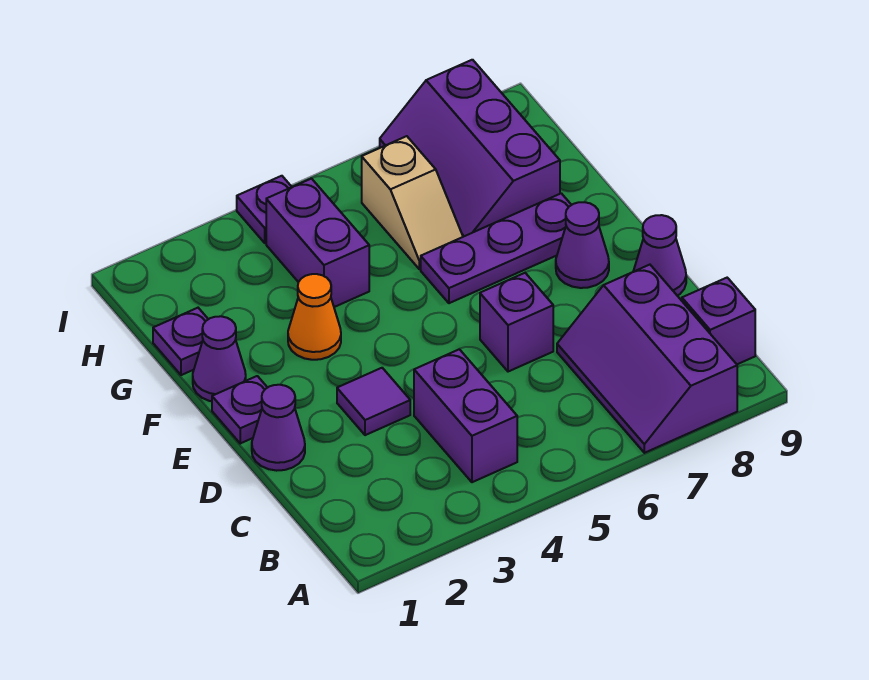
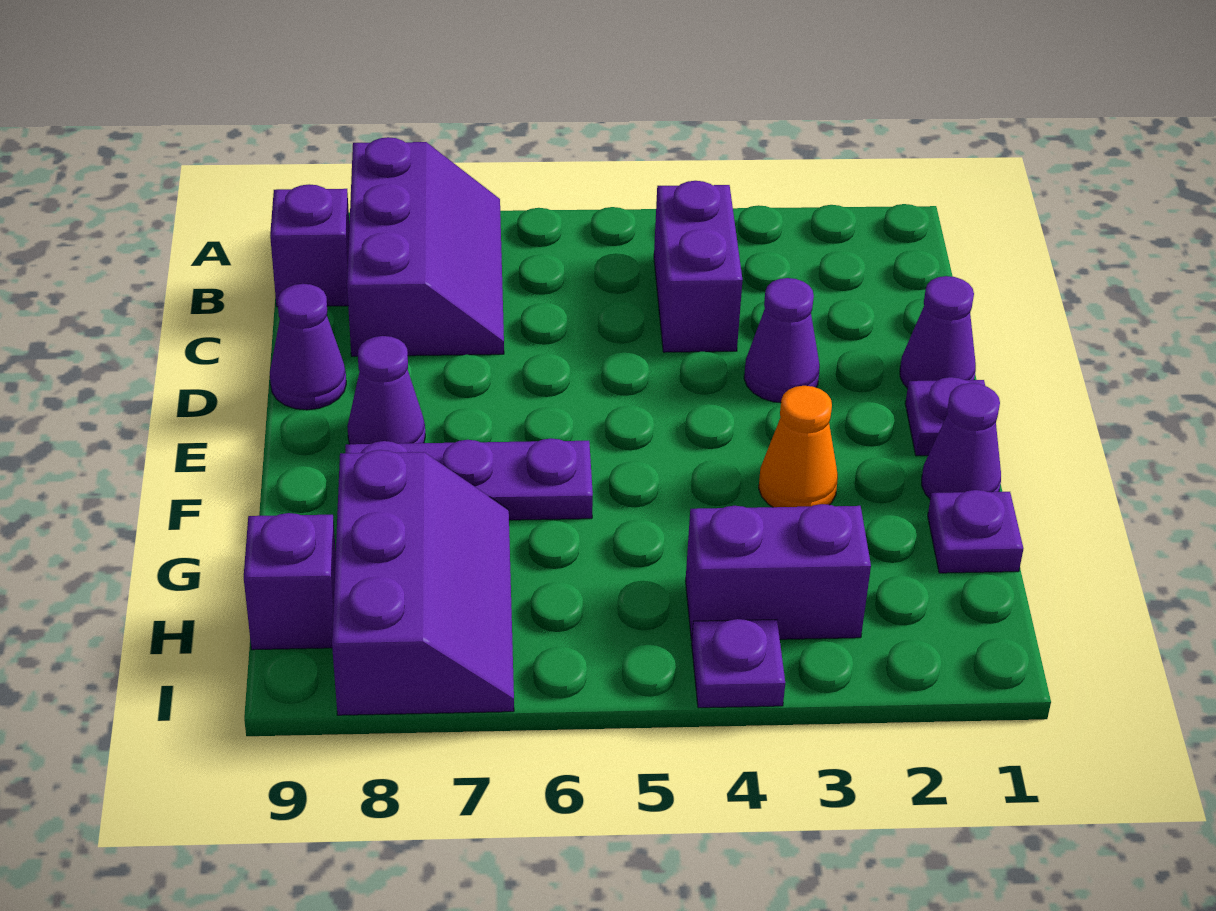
purple tile D3 level 1 -> purple cone D3 level 1
purple brick D6 level 1 -> purple brick H9 level 1
purple brick G4:H4 level 1 -> purple brick H3:H4 level 1
tan slope G6:H6 level 1 top H -> none

